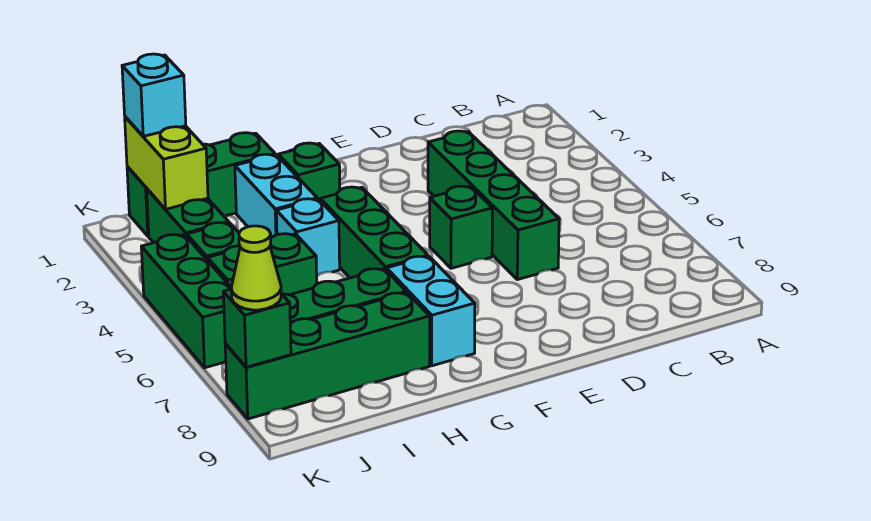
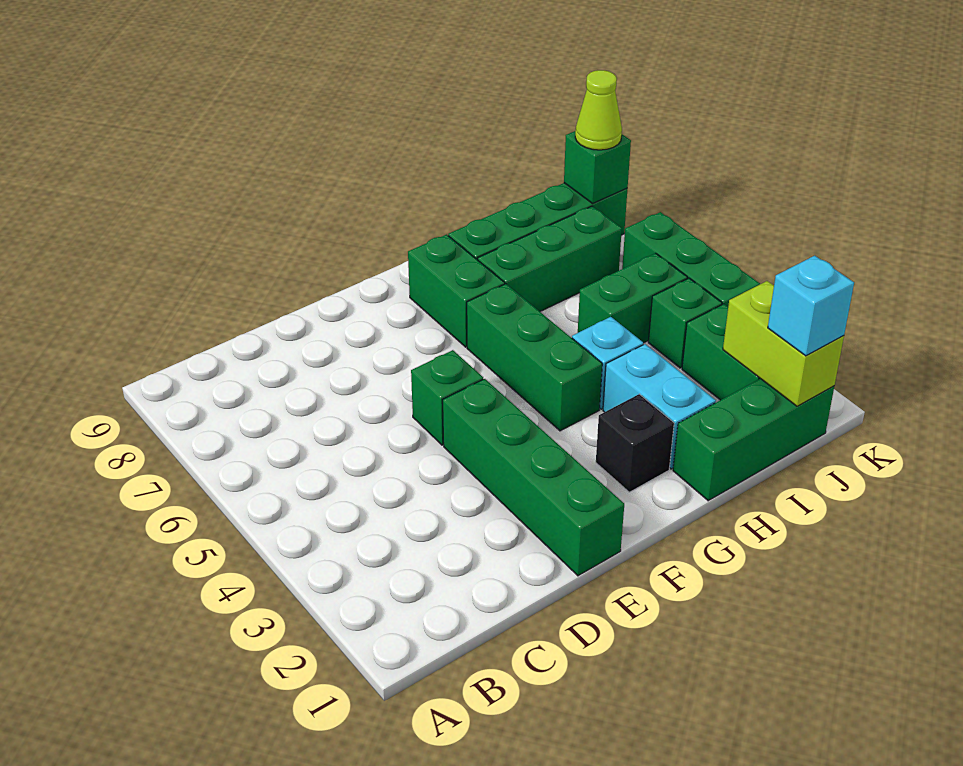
green brick D3:D6 level 1 -> green brick E1:E4 level 1
green brick G2 level 1 -> black brick G2 level 1
cyan brick G7:G8 level 1 -> green brick G7:G8 level 1

